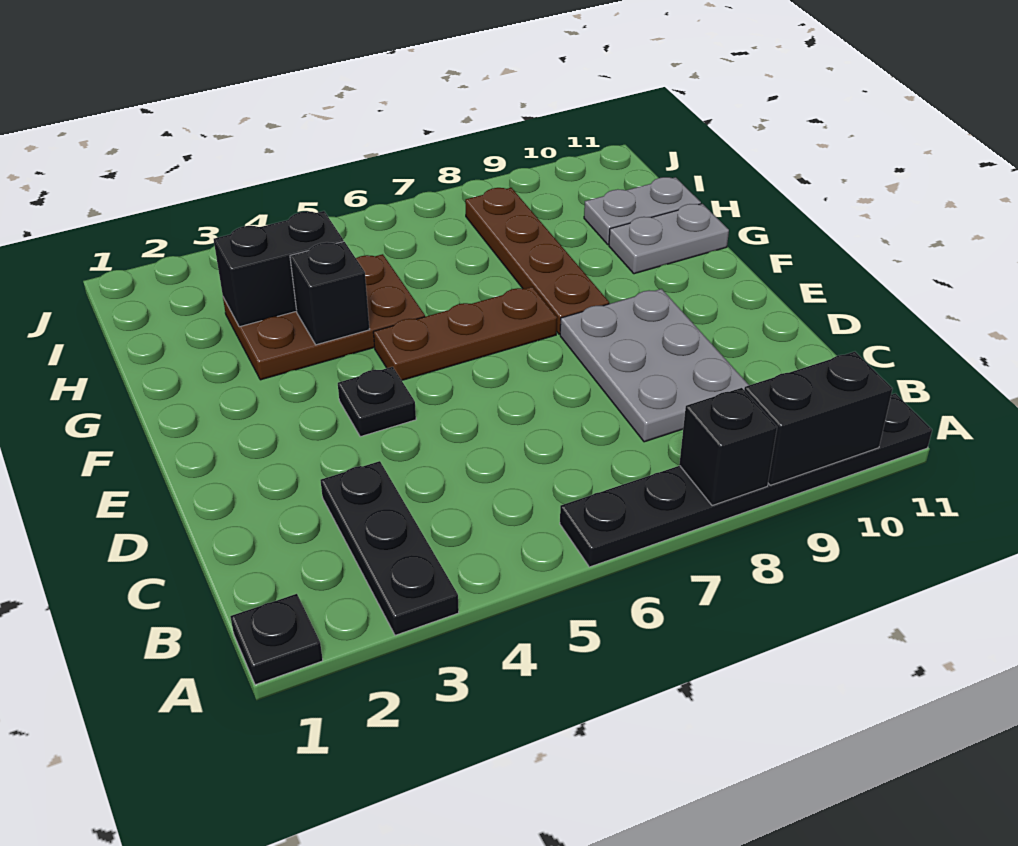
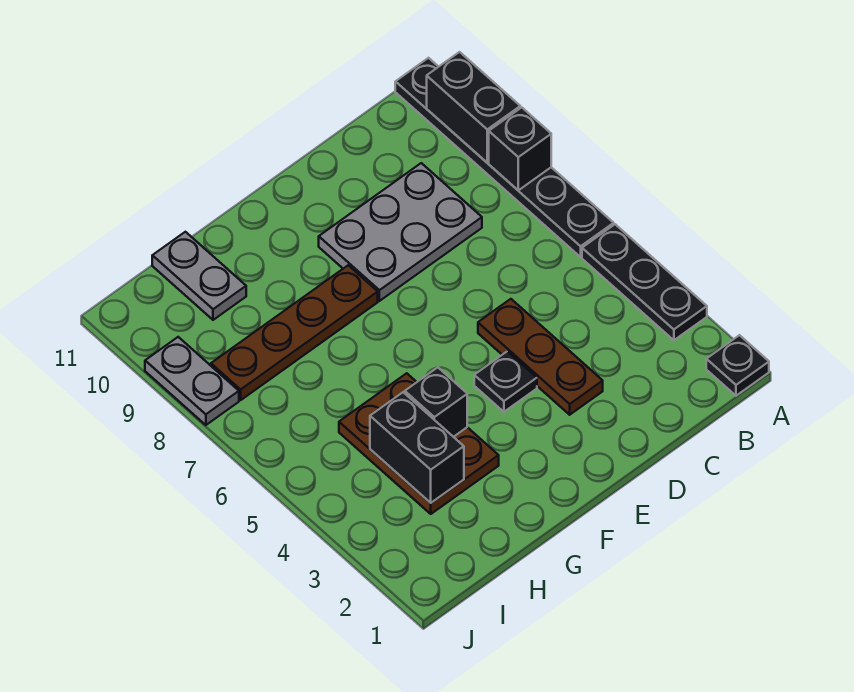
black plate A3:C3 level 1 -> black plate A3:A5 level 1
brown plate F5:F7 level 1 -> brown plate D3:D5 level 1
grey plate G10:G11 level 1 -> grey plate J8:J9 level 1

